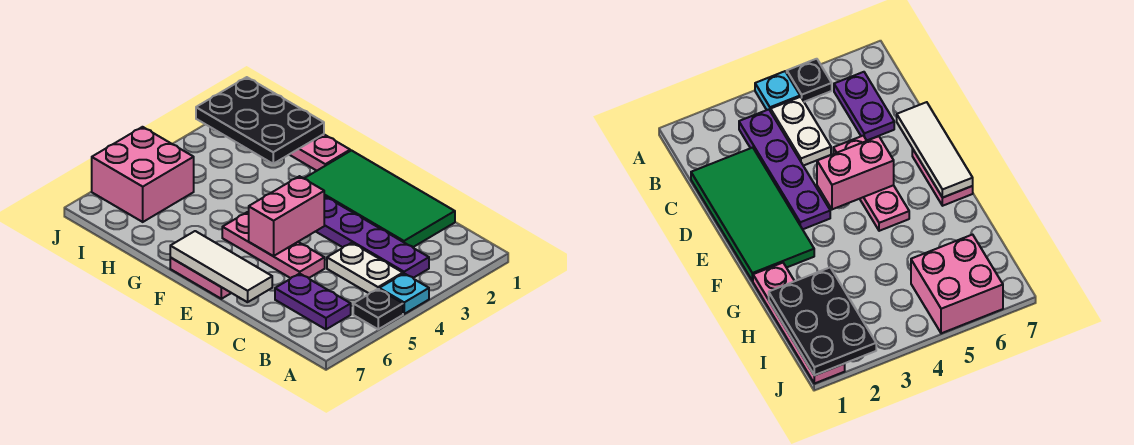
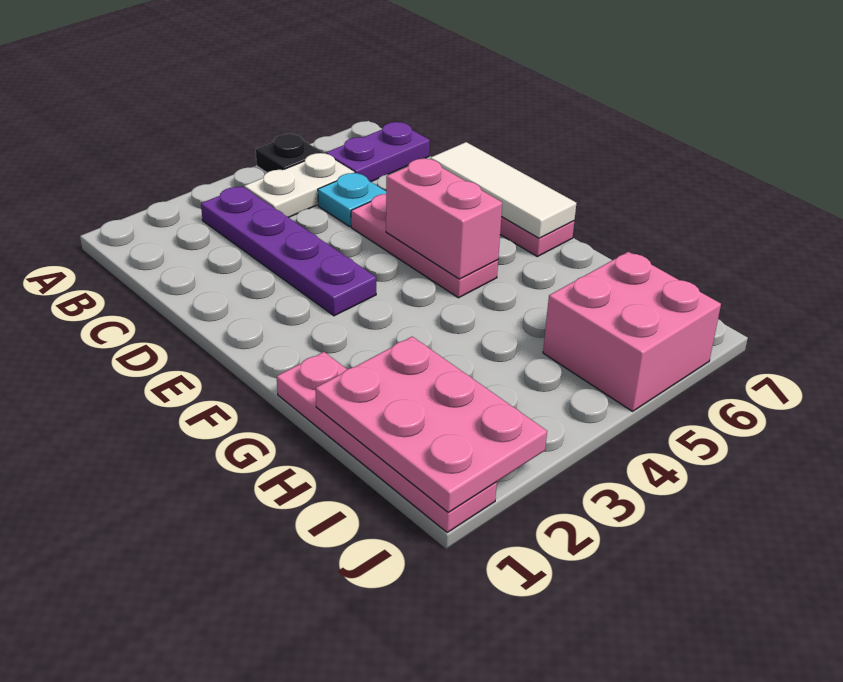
cyan plate A4 level 1 -> cyan plate C5 level 1
white plate B4:C4 level 1 -> white plate B4:B5 level 1
purple plate B6:C6 level 1 -> purple plate B6:B7 level 1
green tile C1:F2 level 1 -> none
pink brick E4:E5 level 2 -> pink brick E5:F5 level 2
black plate H1:J2 level 2 -> pink plate H1:J2 level 2

